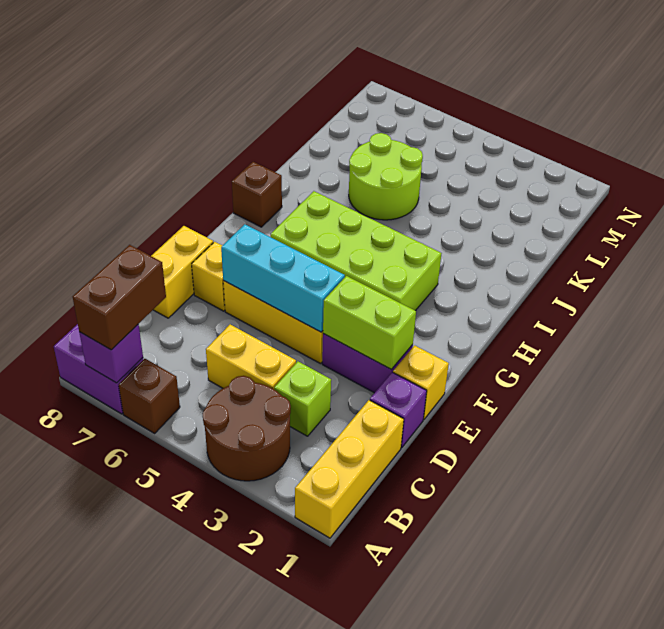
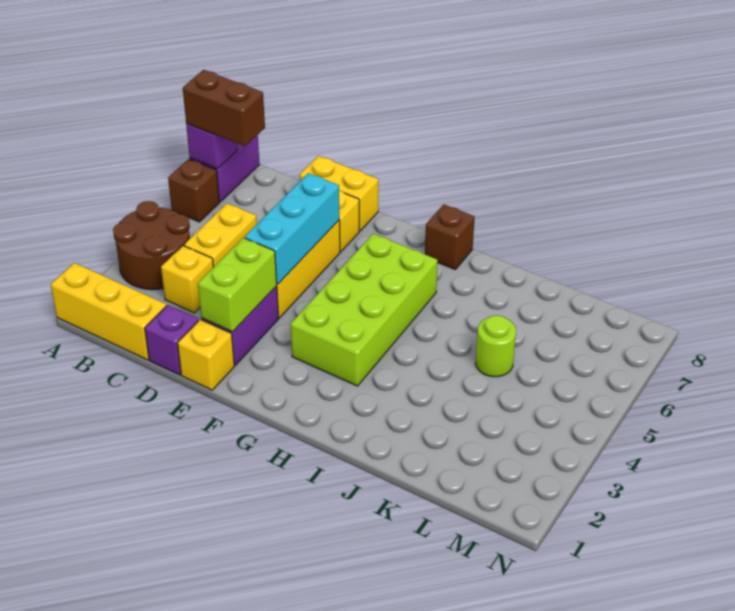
lime brick C3 level 1 -> yellow brick C3 level 1
lime round brick J5:K6 level 1 -> lime round brick K5 level 1

